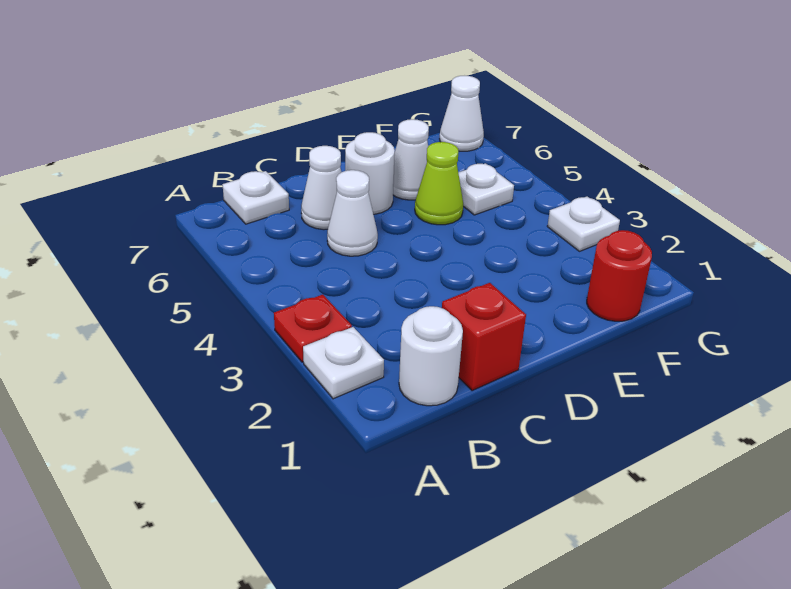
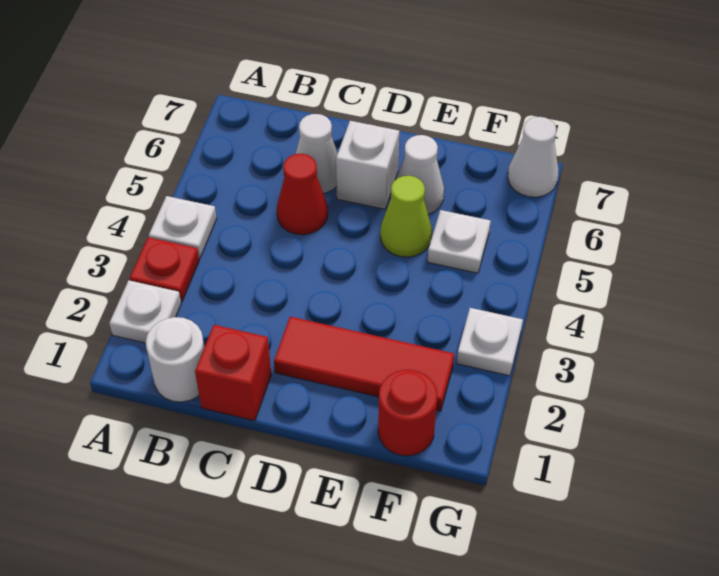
white plate B7 level 1 -> white plate A4 level 1
white cone C5 level 1 -> red cone C5 level 1
none -> red tile D2:F2 level 1
white round brick D6 level 1 -> white brick D6 level 1

